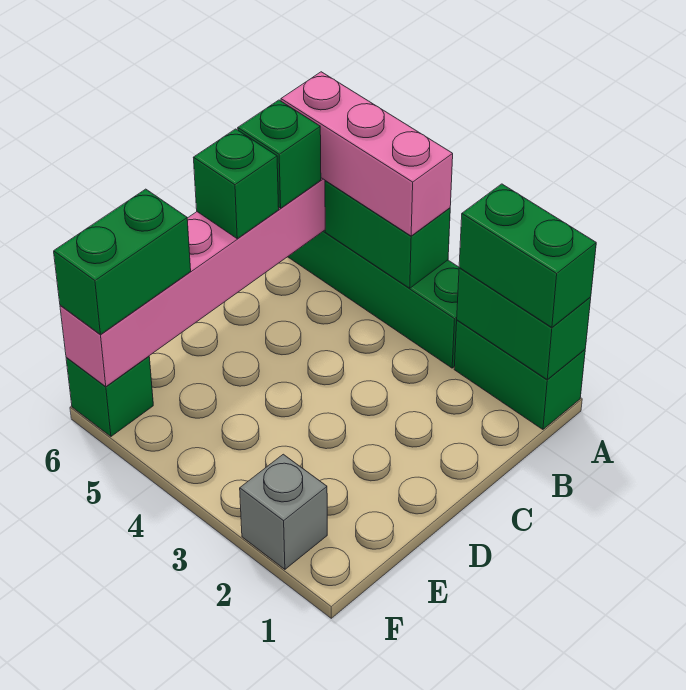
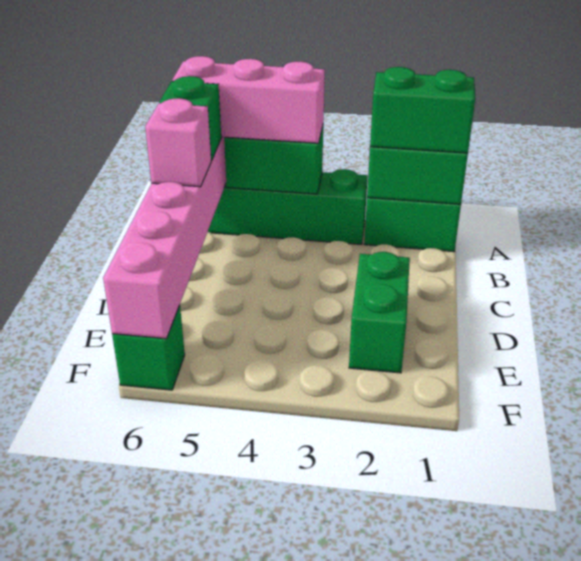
green brick C6 level 3 -> pink brick C6 level 3
green brick E6:F6 level 3 -> green brick D2:E2 level 1
grey brick F2 level 1 -> none

